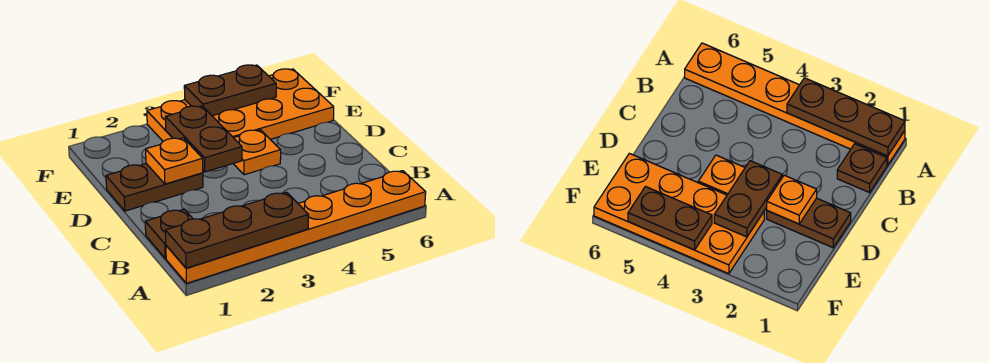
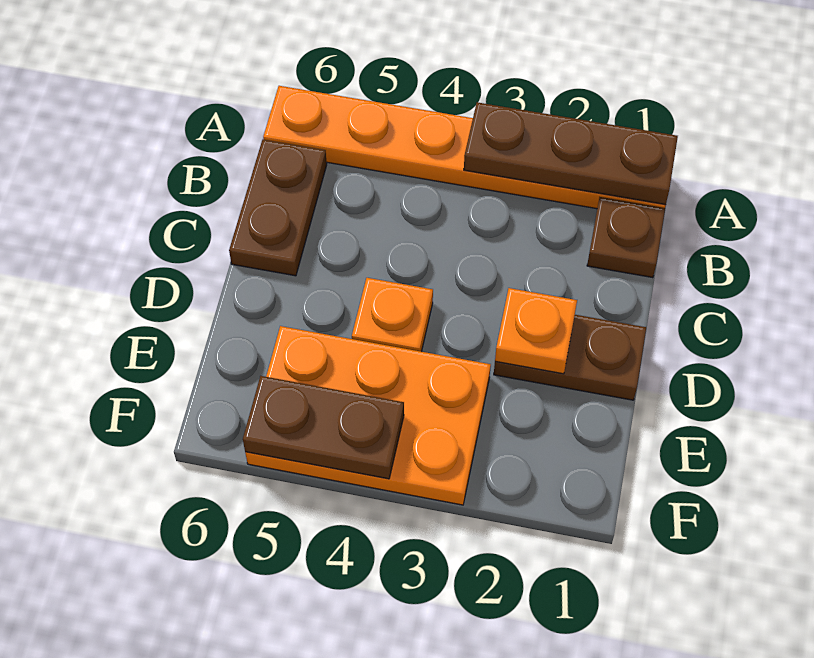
brown plate D3:E3 level 2 -> brown plate B6:C6 level 1
orange plate E3:F6 level 1 -> orange plate E3:F5 level 1

